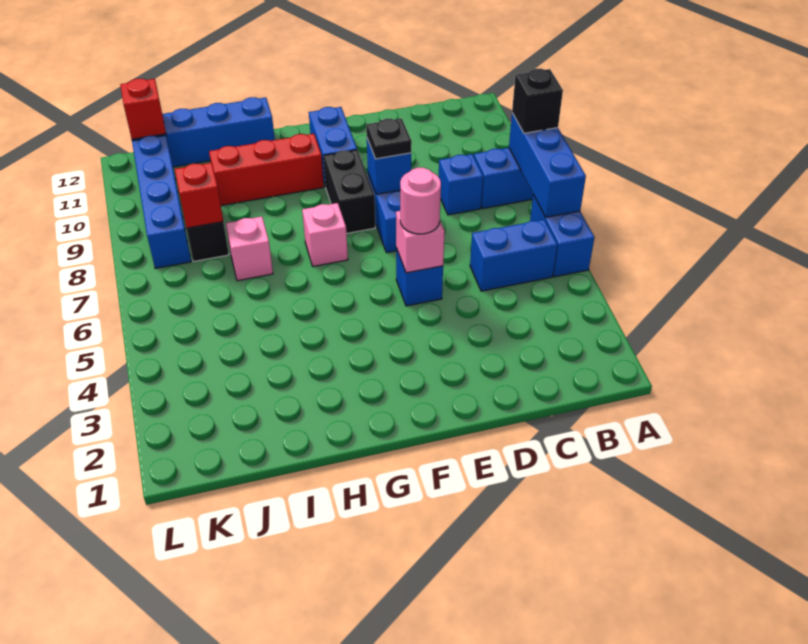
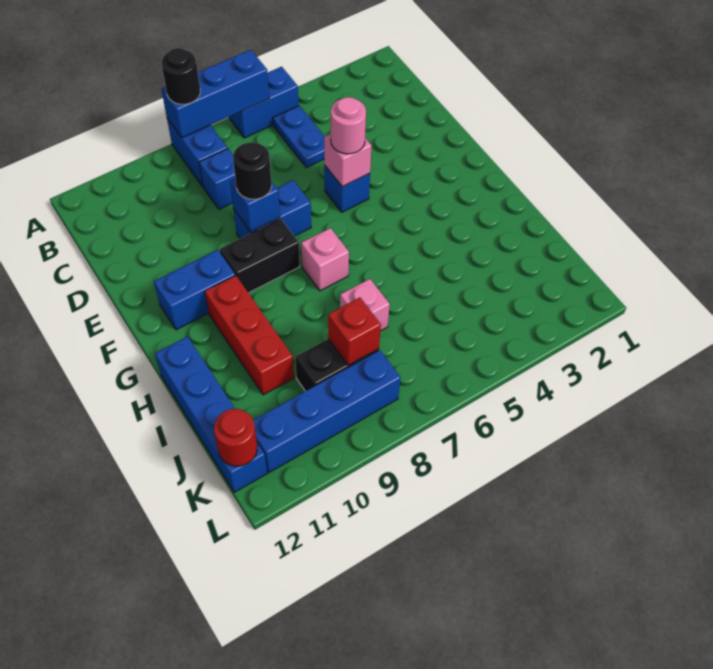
black brick A8 level 3 -> black round brick A8 level 3
blue brick B5:C5 level 1 -> blue plate B5:C5 level 1
black plate E8 level 3 -> black round brick E8 level 3
red brick K12 level 2 -> red round brick K12 level 2

